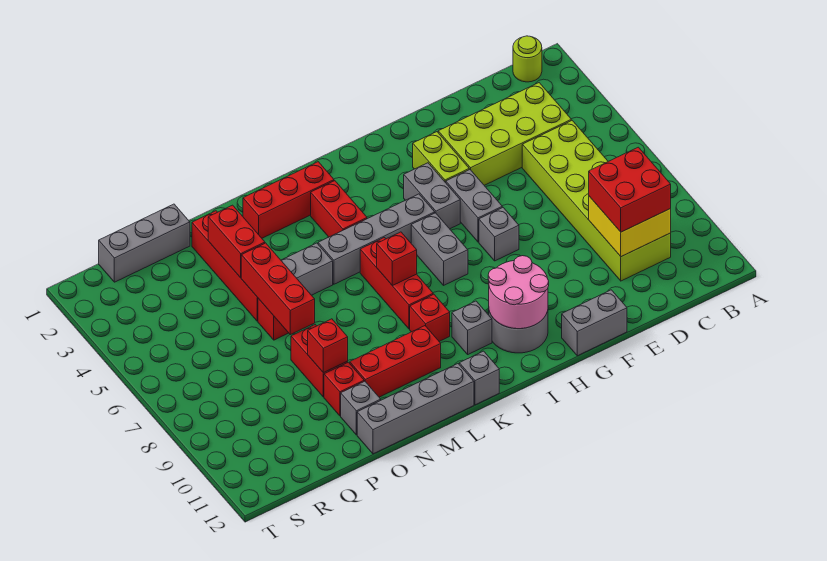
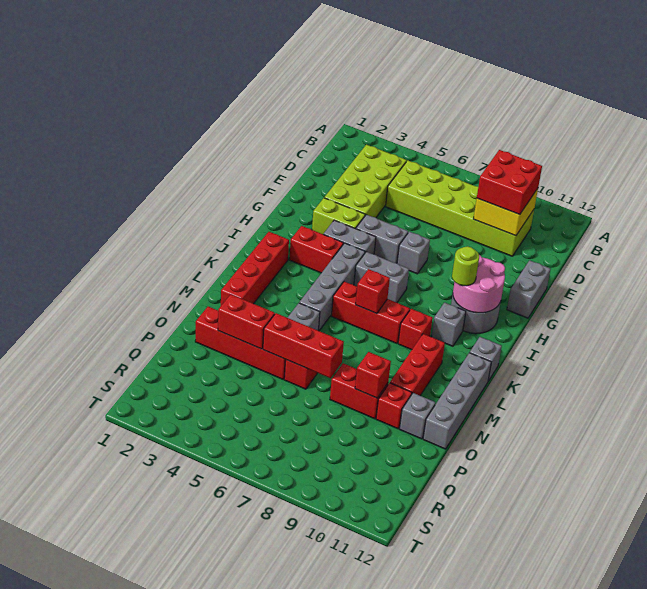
lime round brick B1 level 1 -> lime round brick I10 level 3
red brick K2:M2 level 1 -> red brick J2:M2 level 1
red brick K3:K4 level 1 -> red brick I3:I4 level 1
grey brick P1:R1 level 1 -> none

